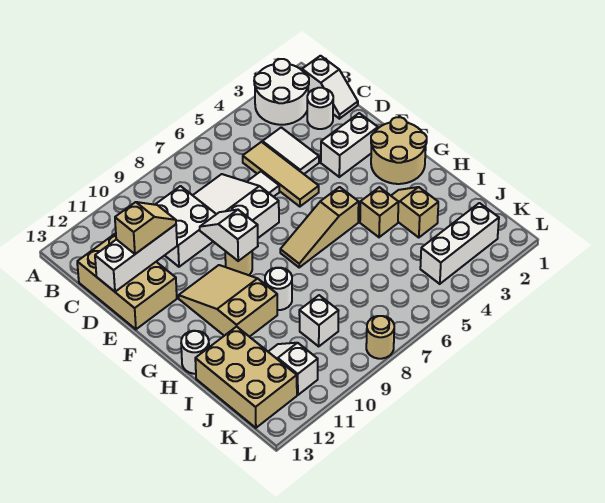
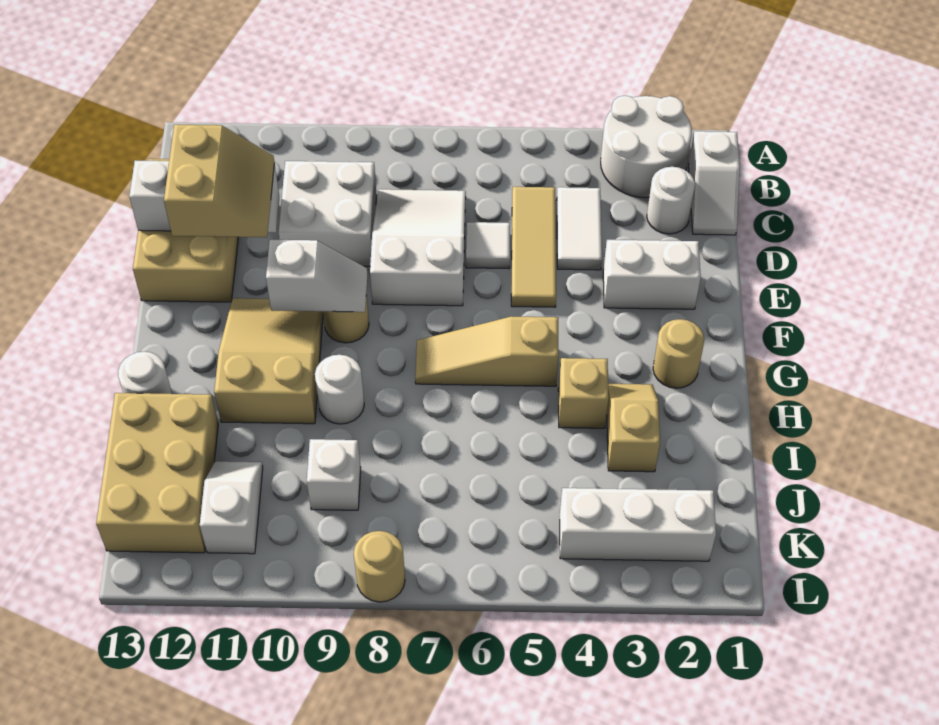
tan slope D11:D12 level 3 top 12 -> tan slope D11:E12 level 3 top 12
white slope E9:F9 level 2 top F -> white slope F9:F10 level 2 top 10
tan round brick F1:G2 level 1 -> tan round brick G2 level 1

